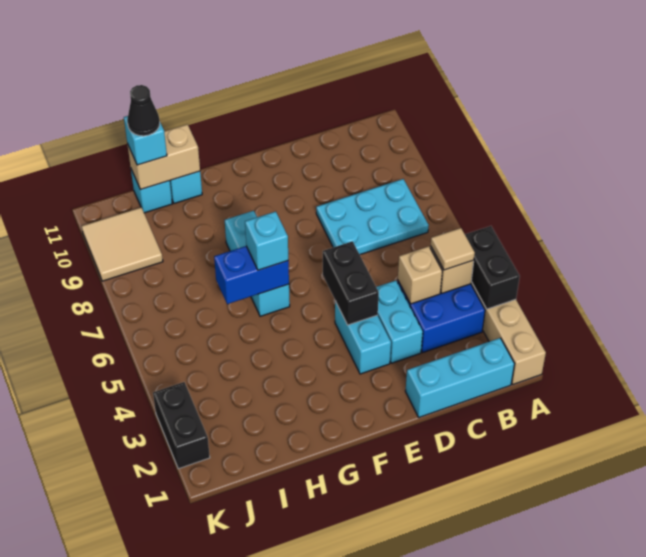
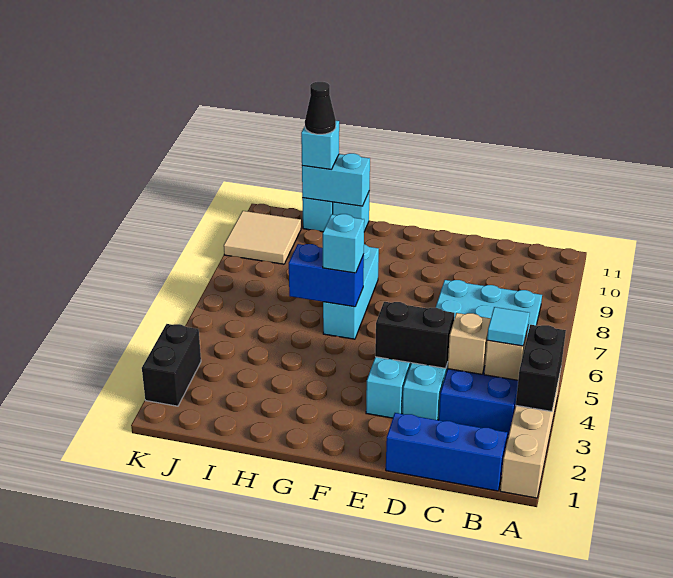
cyan brick B1:D1 level 1 -> blue brick B1:D1 level 1
tan tile B4 level 3 -> cyan tile B4 level 3
black brick E4:E5 level 2 -> black brick D4:E4 level 2
tan brick H11:I11 level 2 -> cyan brick H11:I11 level 2

